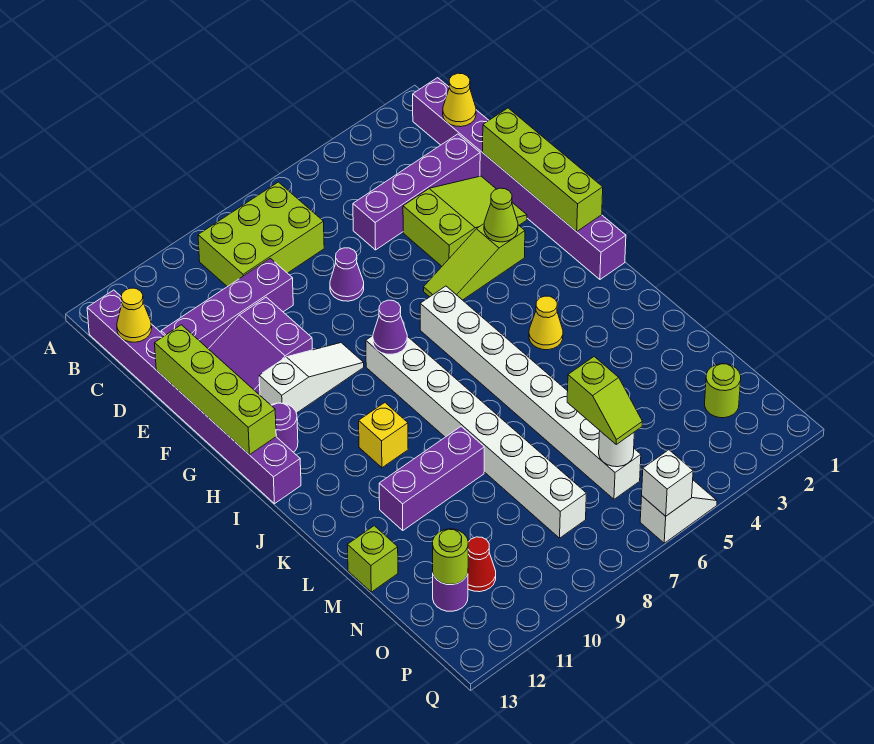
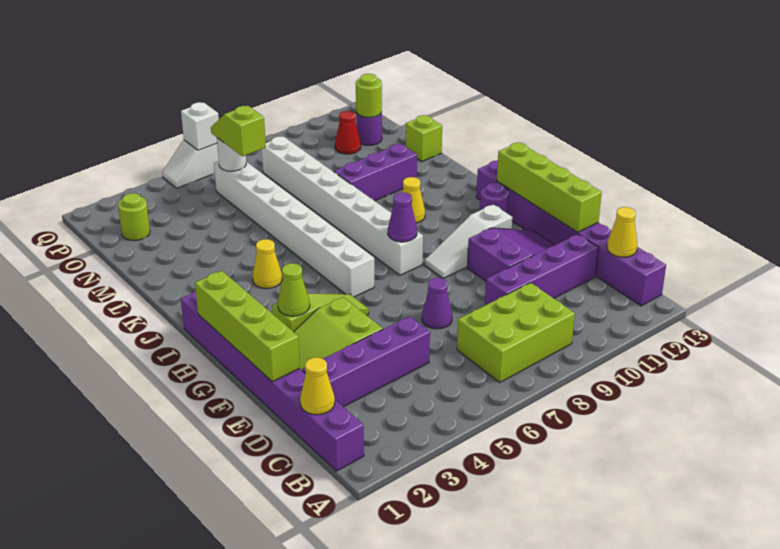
yellow brick J10 level 1 -> yellow cone J10 level 1

